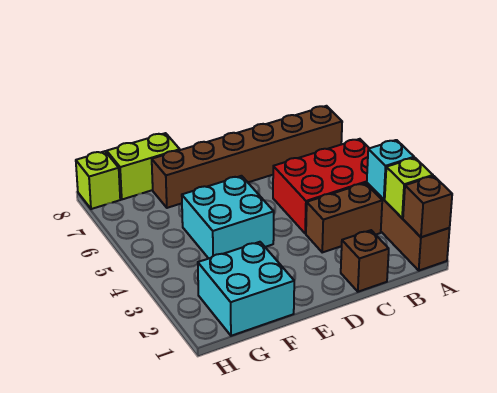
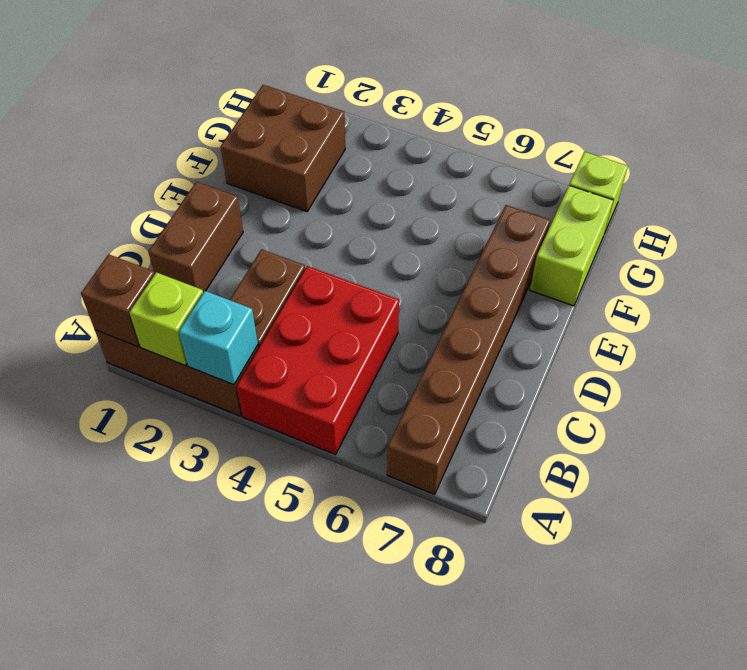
brown brick C1 level 1 -> brown brick C1:D1 level 1
cyan brick E4:F5 level 1 -> none
cyan brick F1:G2 level 1 -> brown brick F1:G2 level 1

